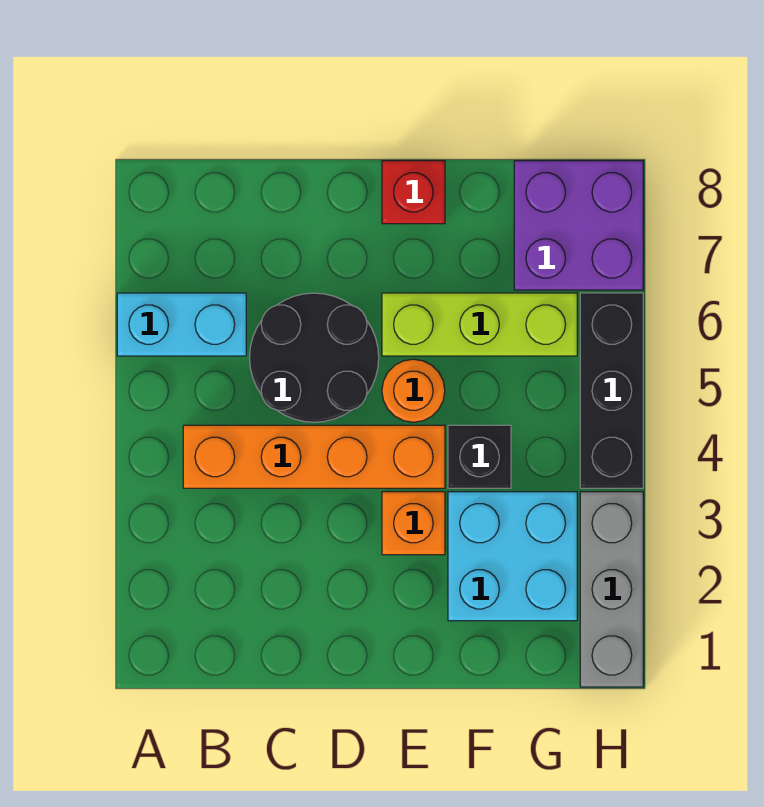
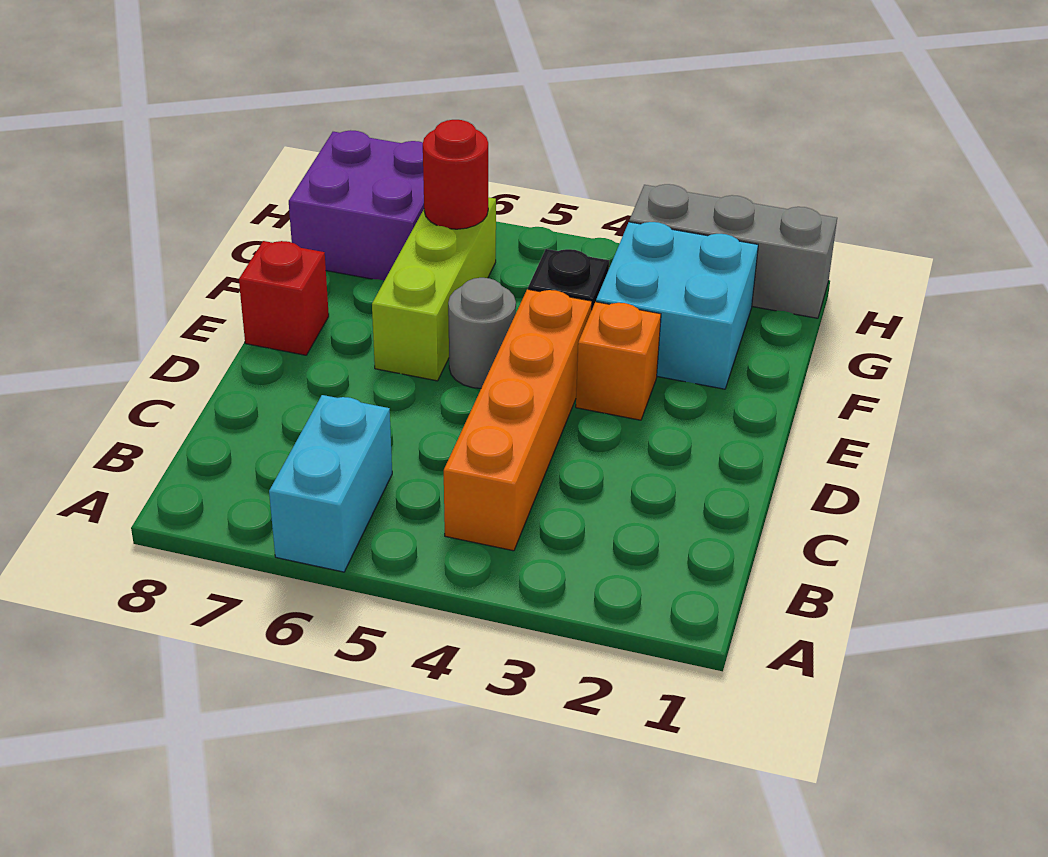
black round brick C5:D6 level 1 -> none
orange round brick E5 level 1 -> grey round brick E5 level 1
none -> red round brick G6 level 2
black brick H4:H6 level 1 -> none

